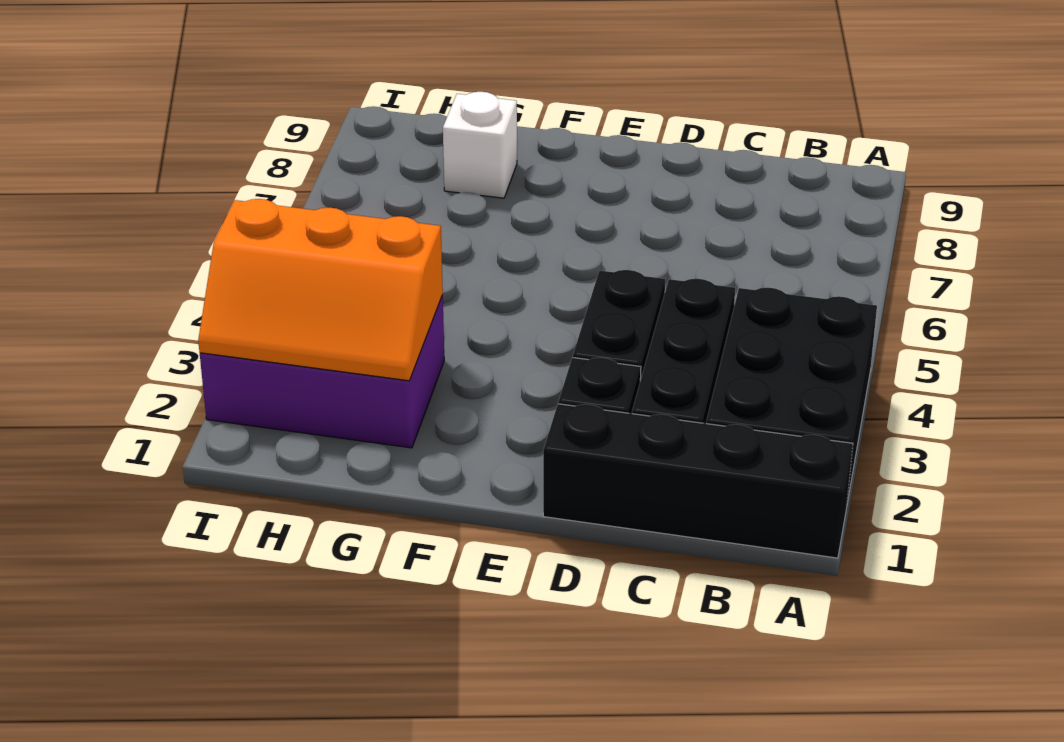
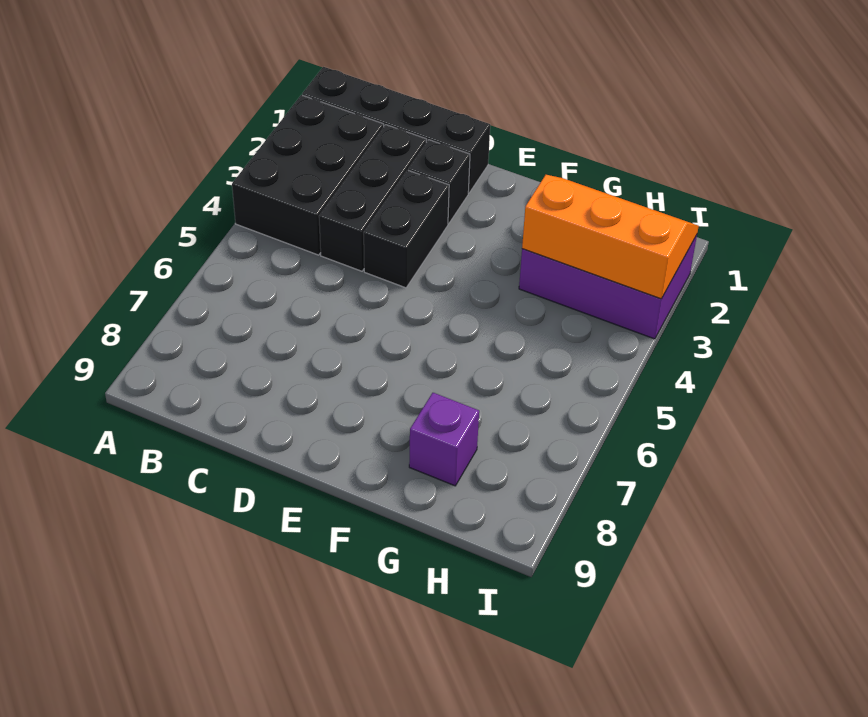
white brick G8 level 1 -> purple brick G8 level 1

